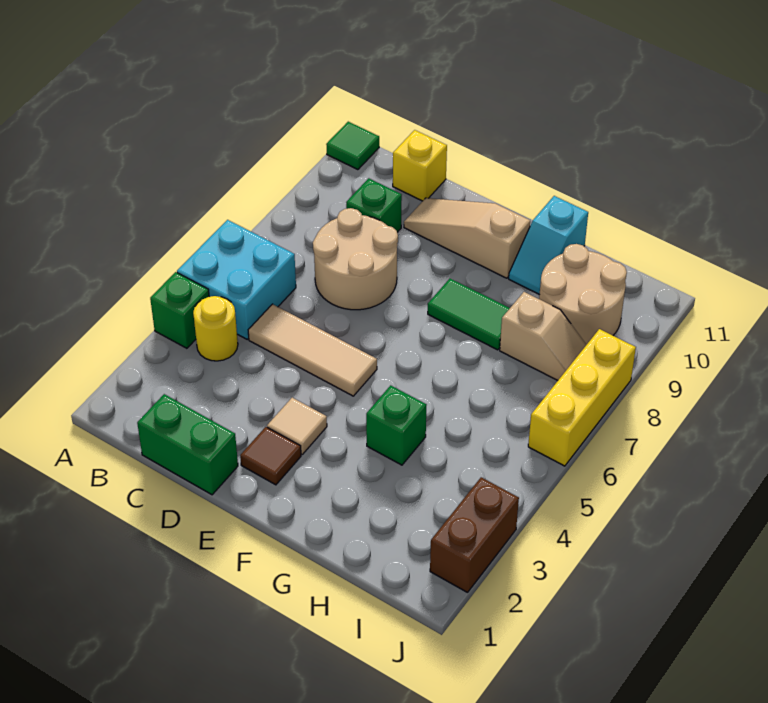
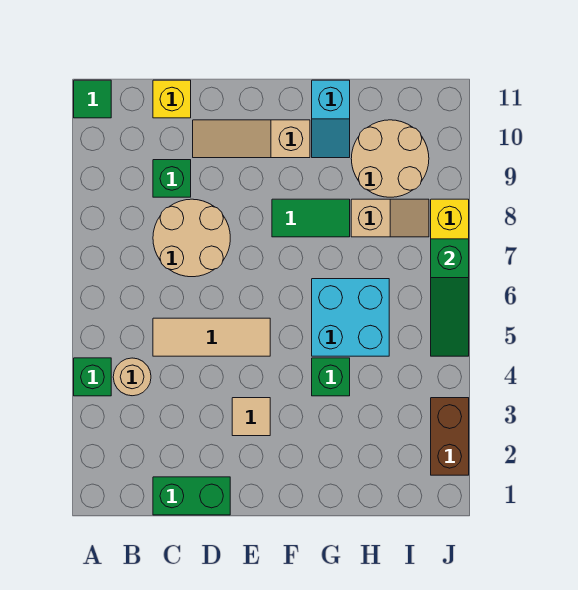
cyan brick A5:B6 level 1 -> cyan brick G5:H6 level 1
yellow round brick B4 level 1 -> tan round brick B4 level 1
brown tile E2 level 1 -> none
none -> green slope J5:J7 level 2 top 7

